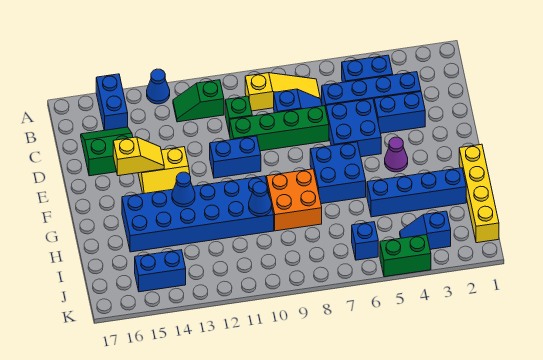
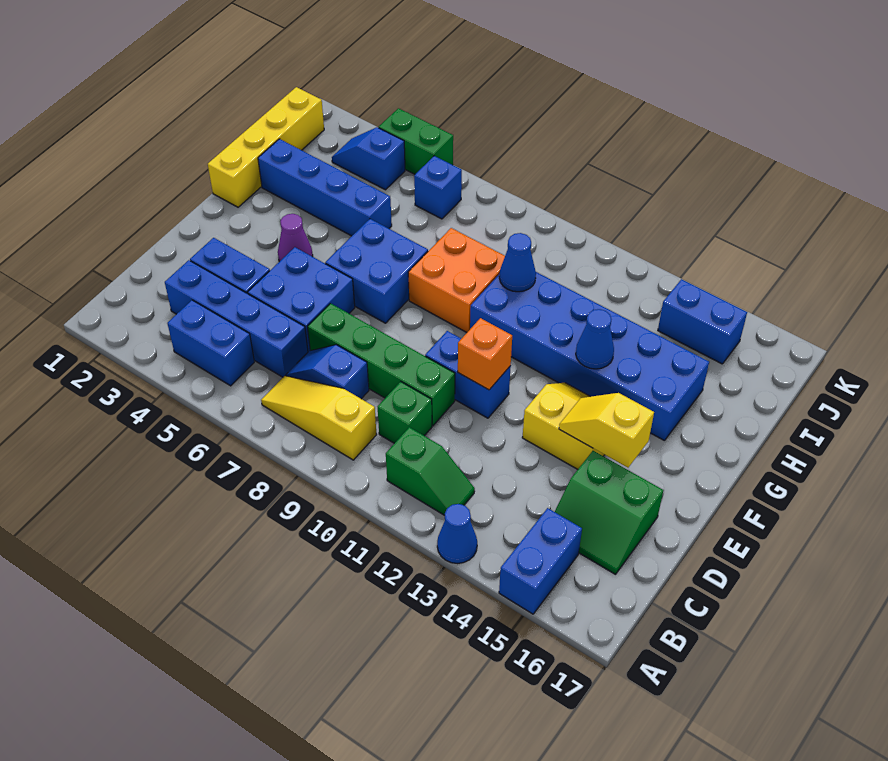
none -> orange brick E11 level 2
blue slope J3:J4 level 1 top 3 -> blue slope J3:J4 level 1 top 4

